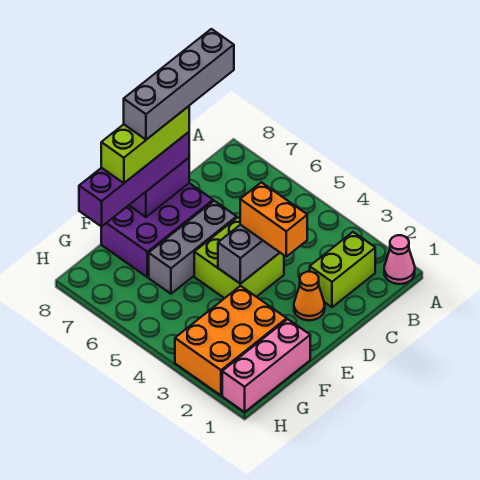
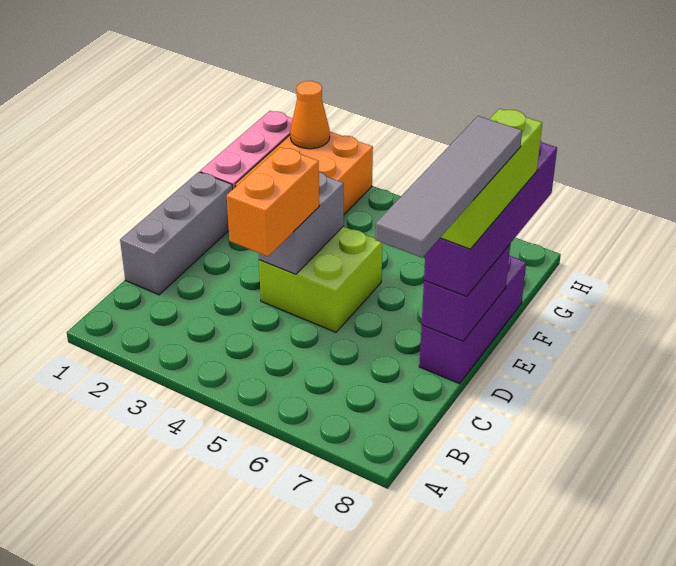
pink cone A1 level 1 -> none
lime brick B2:C2 level 1 -> none
grey brick B8:E8 level 5 -> grey tile B8:E8 level 5
orange cone D2 level 1 -> orange cone H2 level 2
orange brick D3:D4 level 3 -> orange brick C4:D4 level 3
grey brick D6:F6 level 1 -> grey brick C1:E1 level 1
purple brick D7:F8 level 1 -> purple brick D8:F8 level 1

